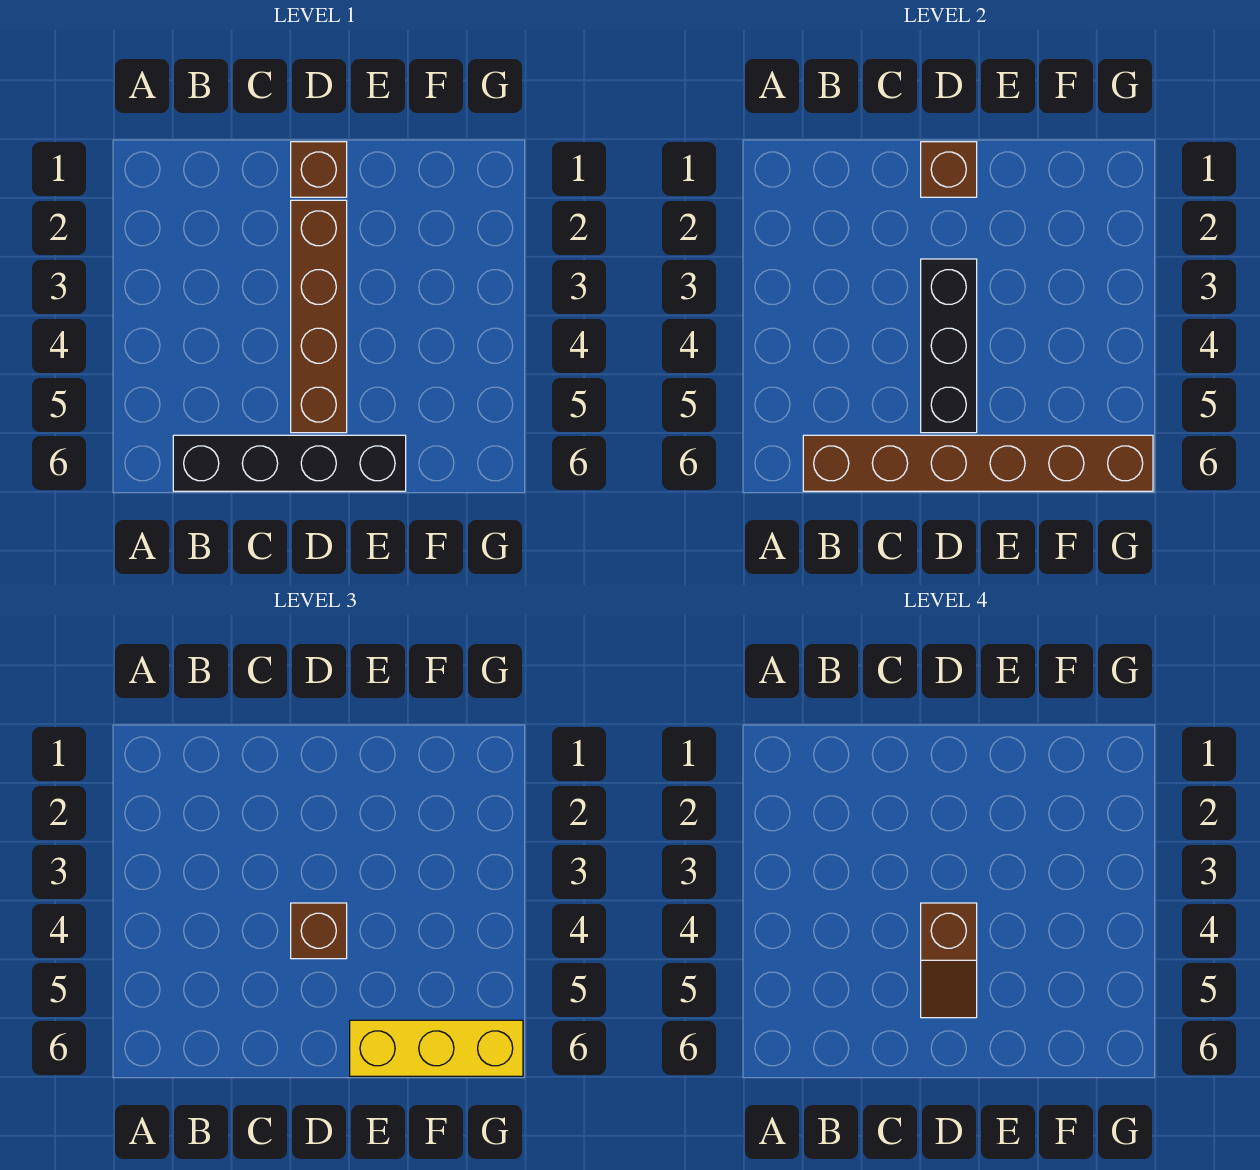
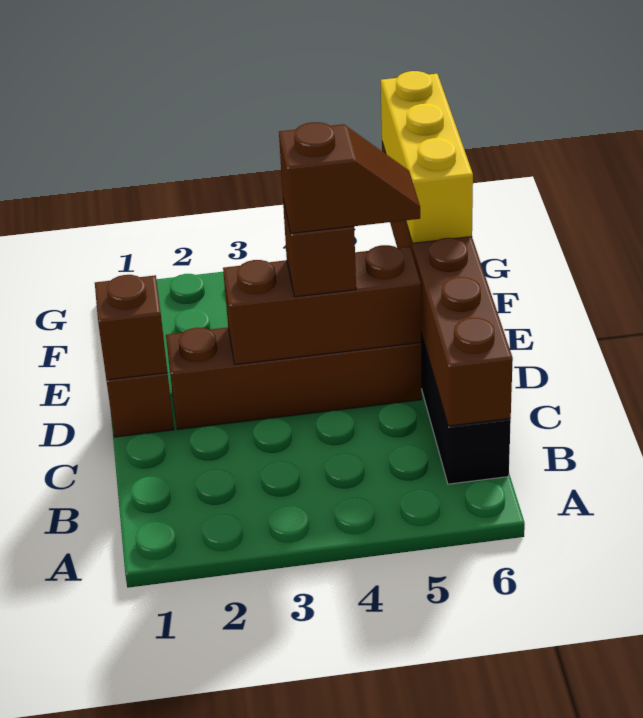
black brick D3:D5 level 2 -> brown brick D3:D5 level 2

